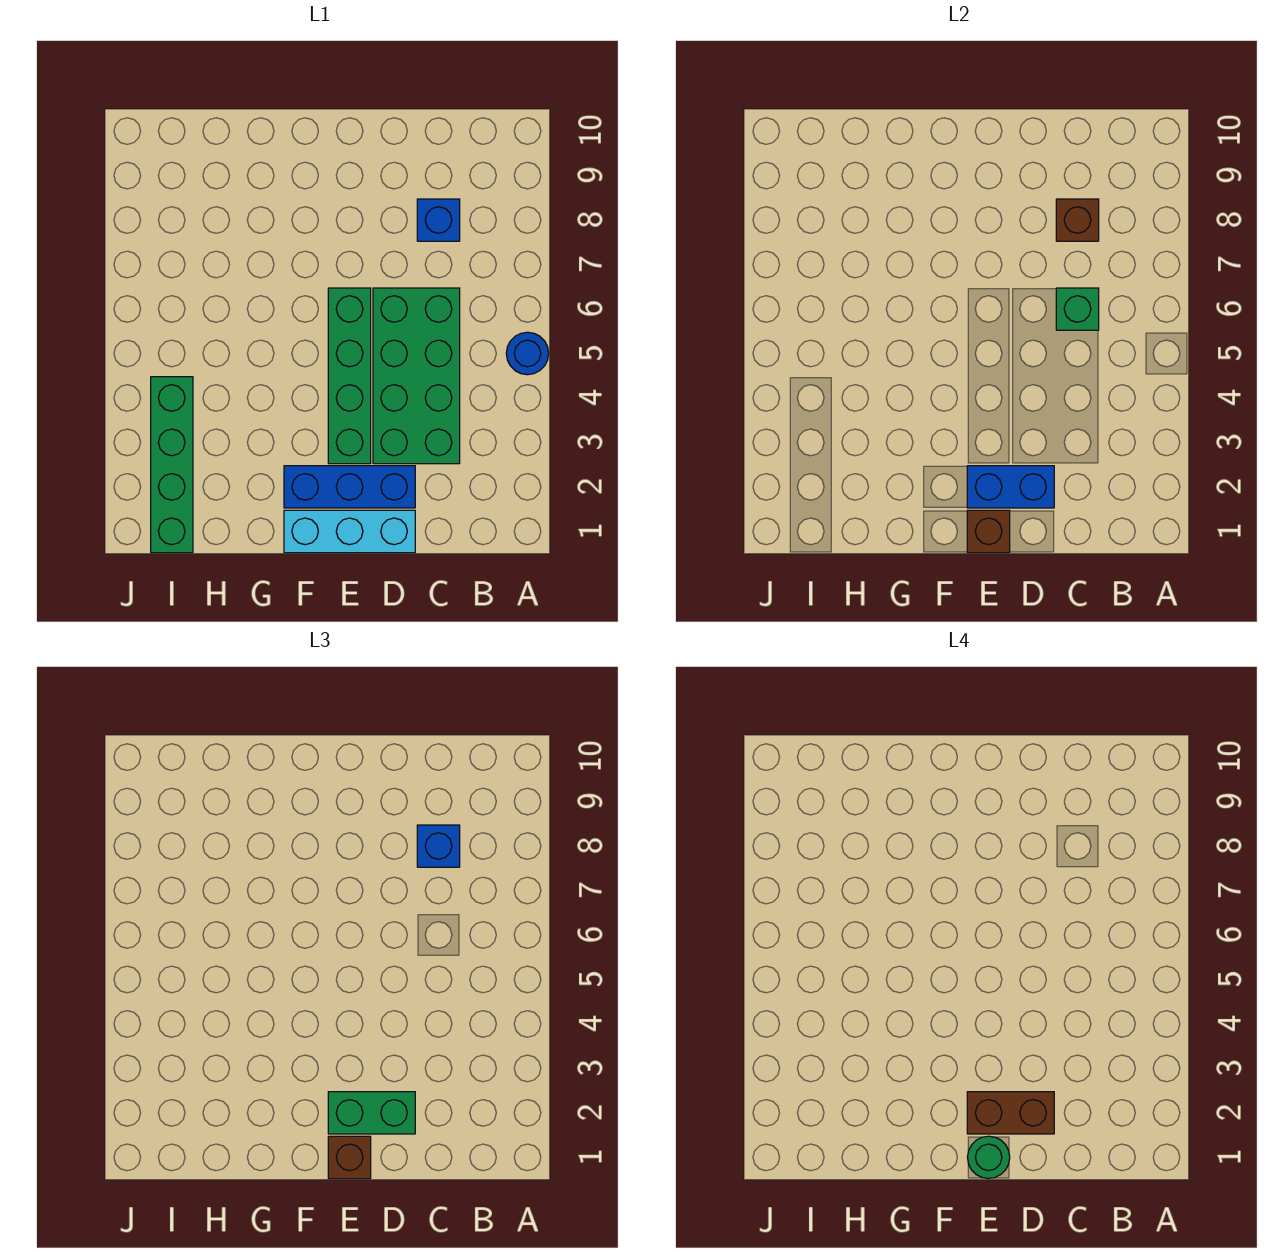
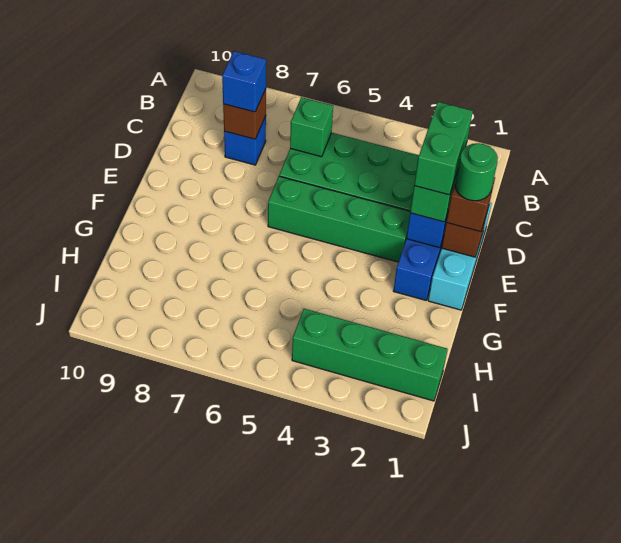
blue round brick A5 level 1 -> none
brown brick D2:E2 level 4 -> green brick D2:E2 level 4

